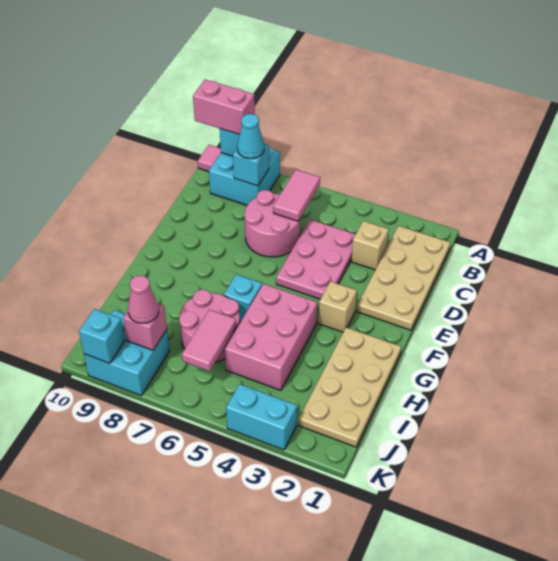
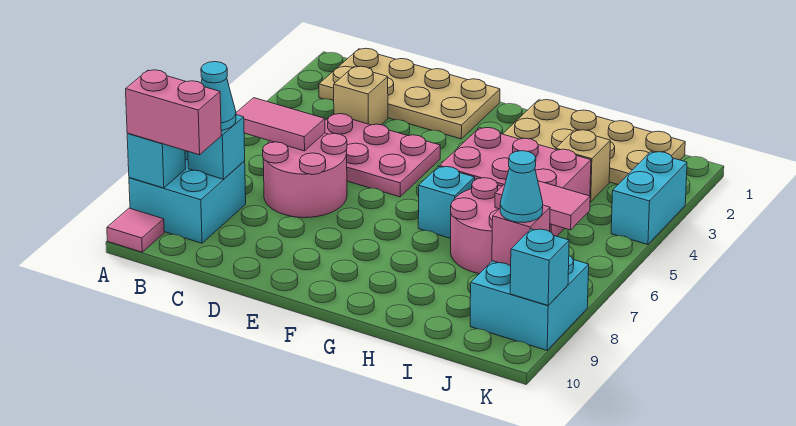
pink brick A9:A10 level 3 -> pink brick A9:B9 level 3
tan brick F3 level 1 -> tan brick I3 level 1
pink cone J8 level 3 -> cyan cone J8 level 3

